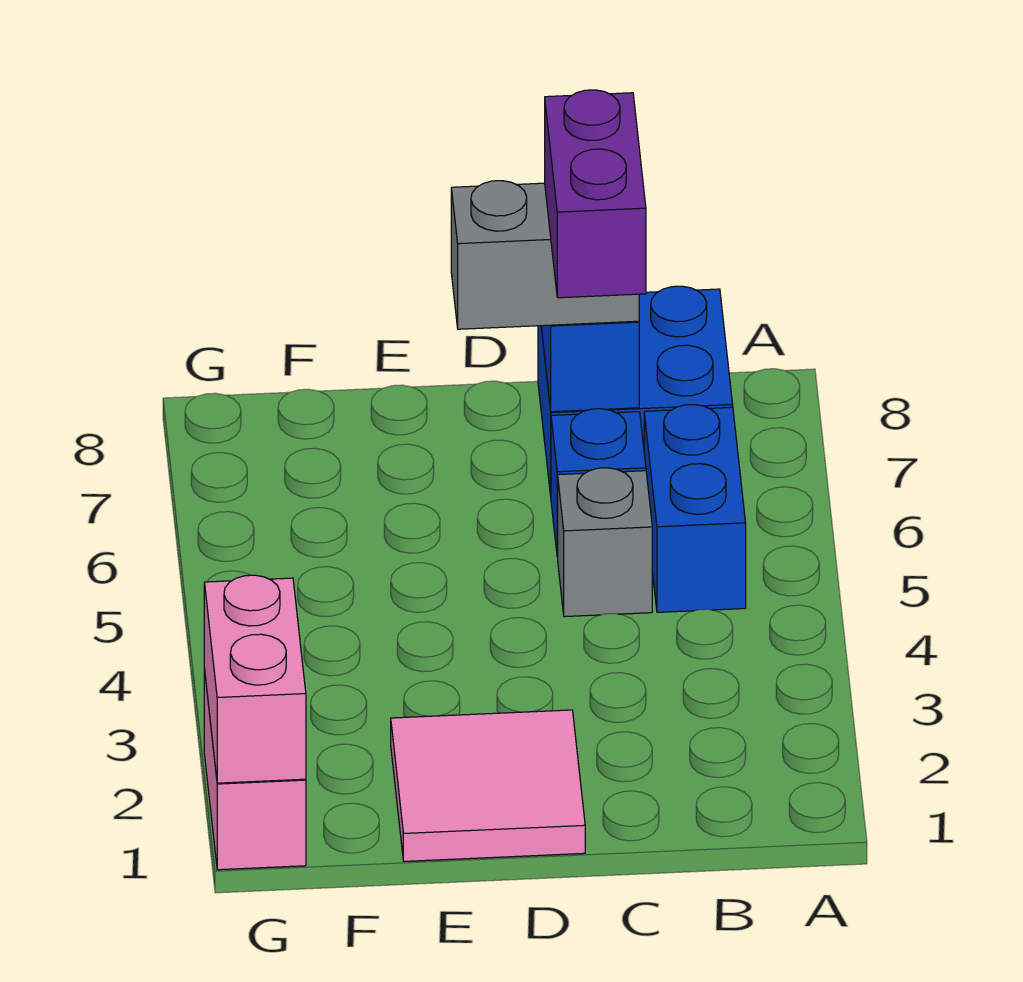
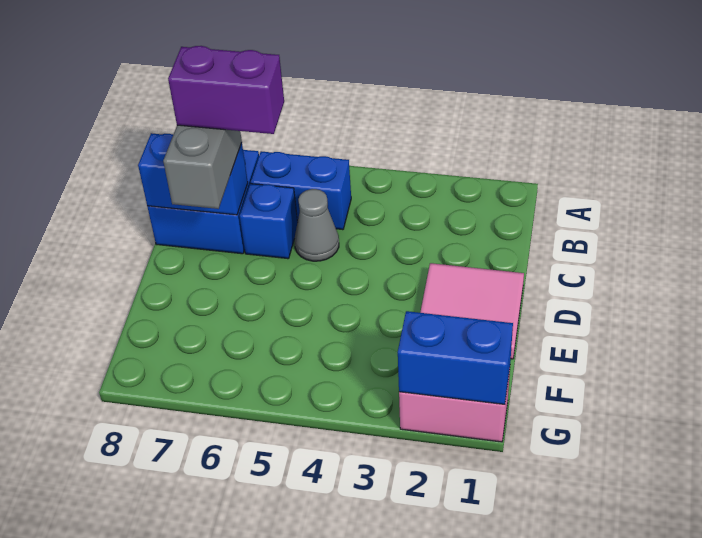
grey brick C5 level 1 -> grey cone C5 level 1
pink brick G1:G2 level 2 -> blue brick G1:G2 level 2

